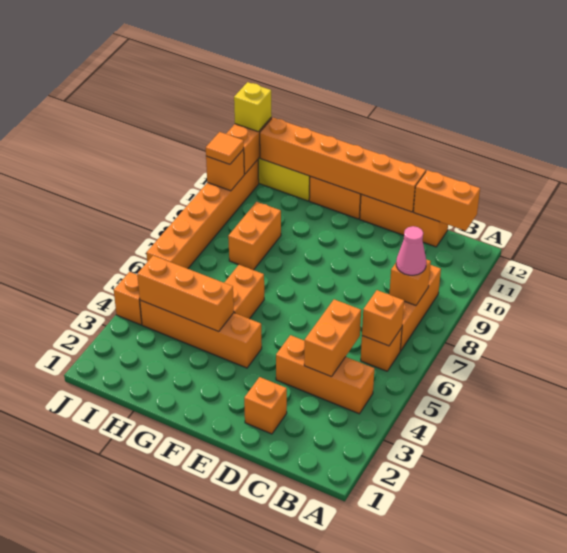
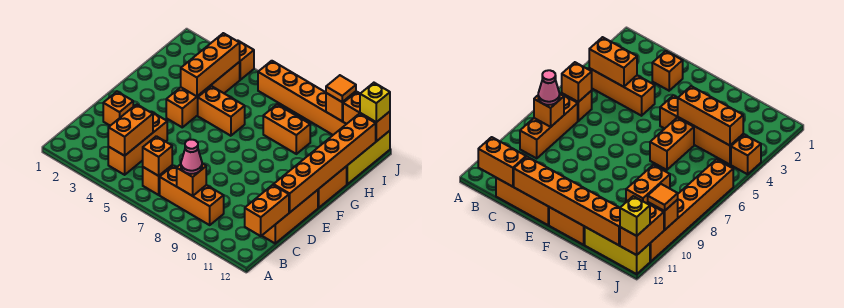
orange brick C4:C5 level 2 -> orange brick B4:C4 level 2

